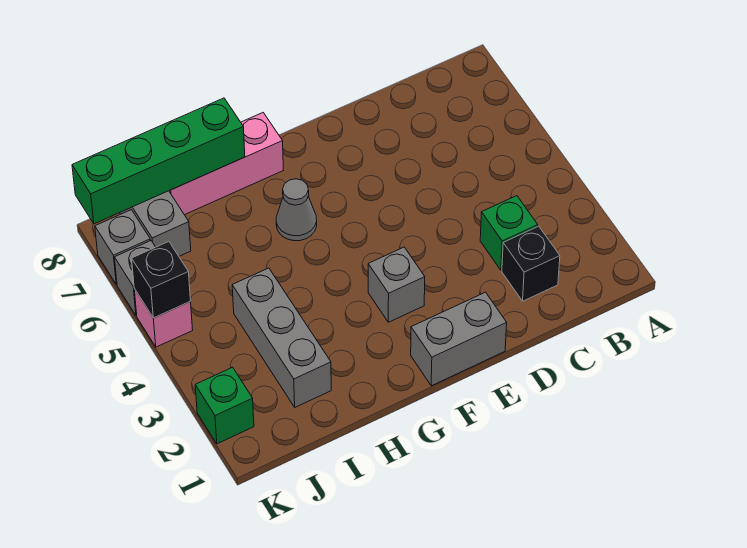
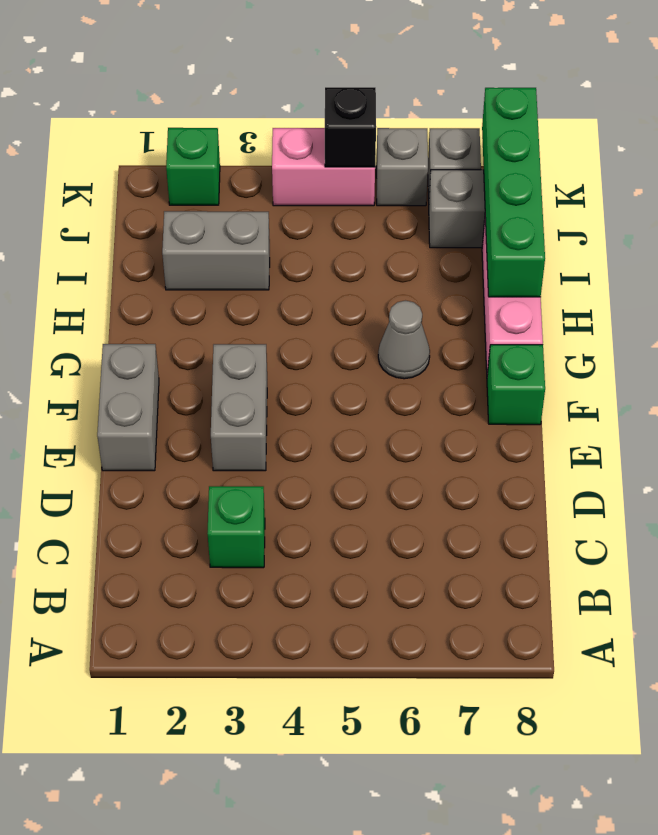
black brick C2 level 1 -> none
grey brick F3 level 1 -> grey brick E3:F3 level 1
none -> green brick F8 level 1
grey brick I2:I4 level 1 -> grey brick I2:I3 level 1
pink brick K5 level 1 -> pink brick K4:K5 level 1

